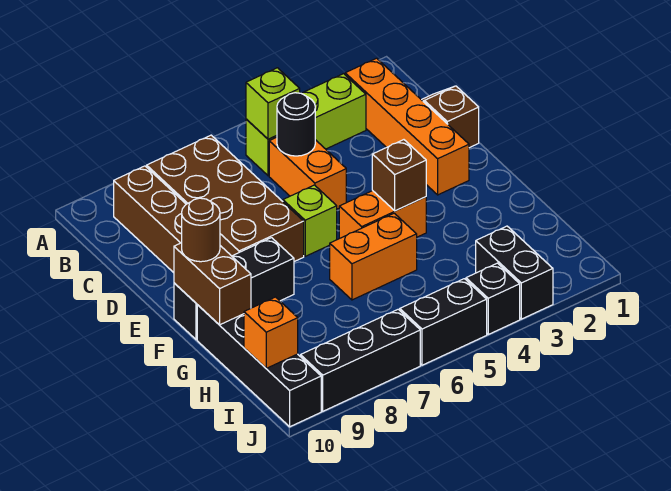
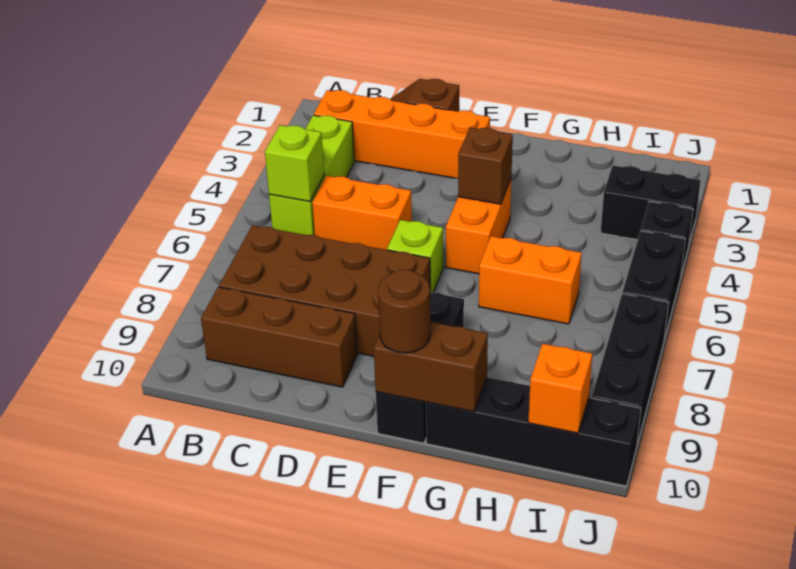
black round brick C5 level 2 -> none
orange brick G5:G6 level 1 -> orange brick G6:H6 level 1

